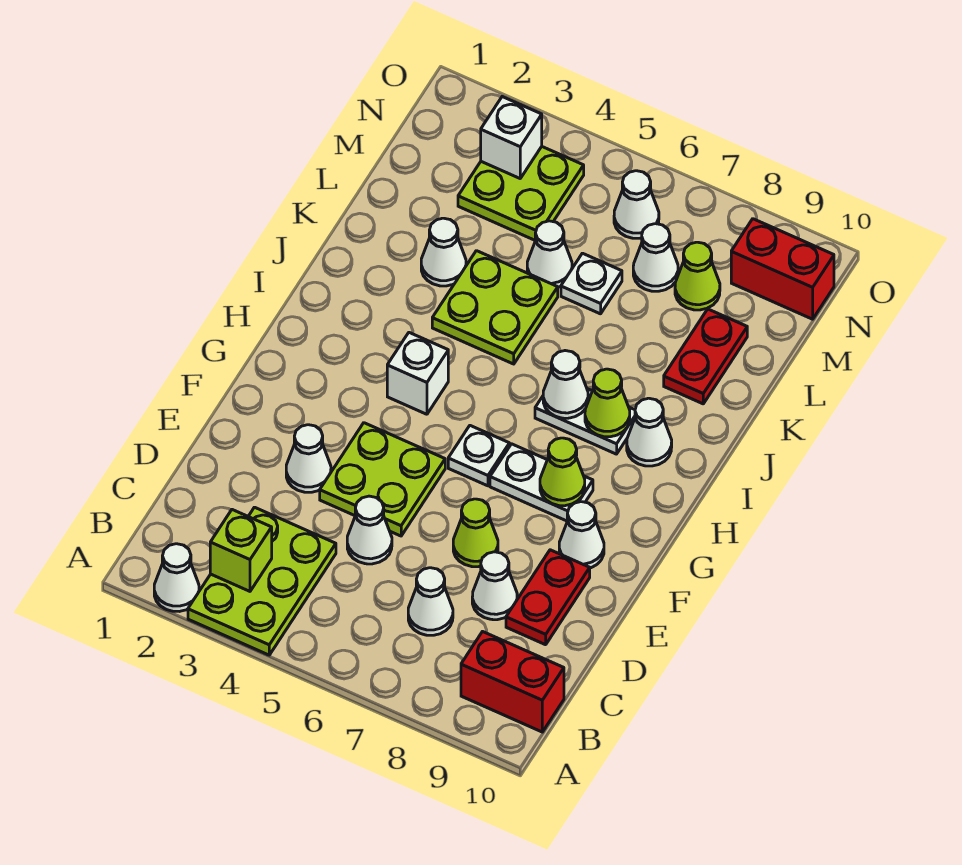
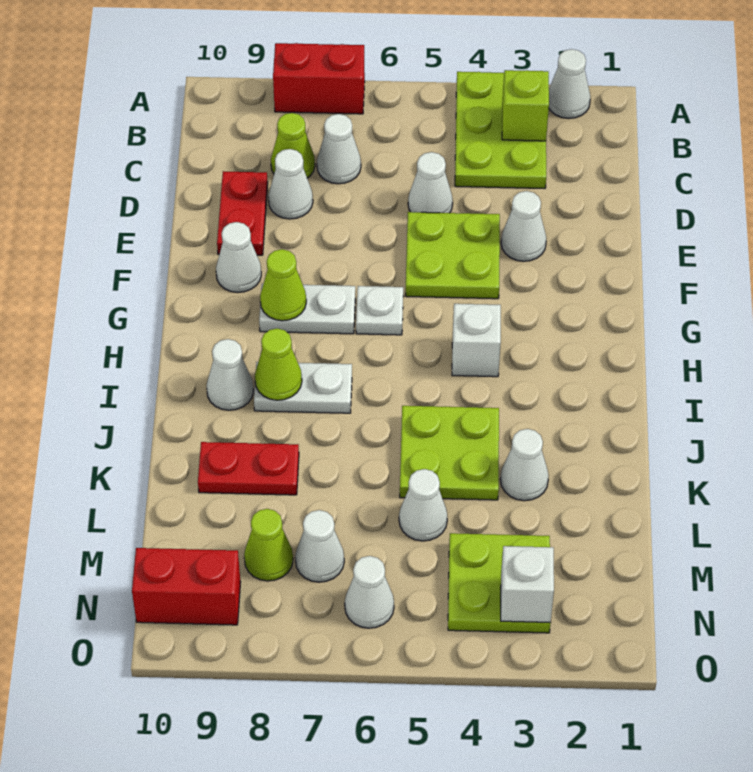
red brick B9:B10 level 1 -> red brick A7:A8 level 1
lime cone E7 level 1 -> lime cone C8 level 1
white cone I7 level 2 -> none
red plate K9:L9 level 1 -> red plate K8:K9 level 1
white plate L6 level 1 -> none

